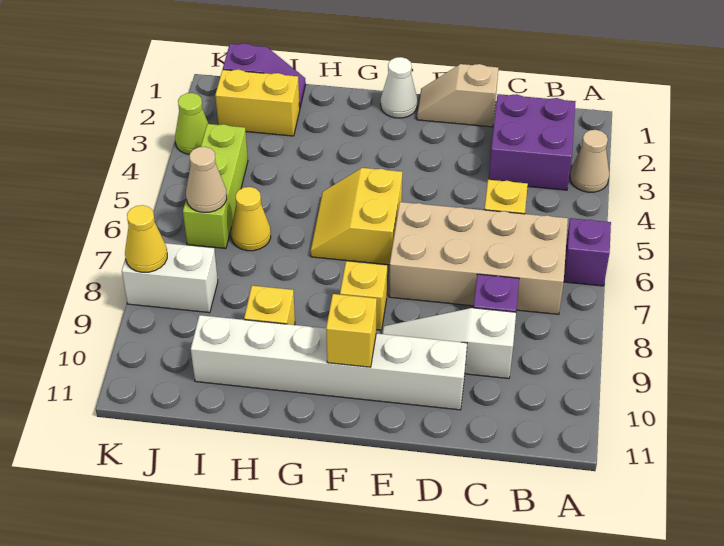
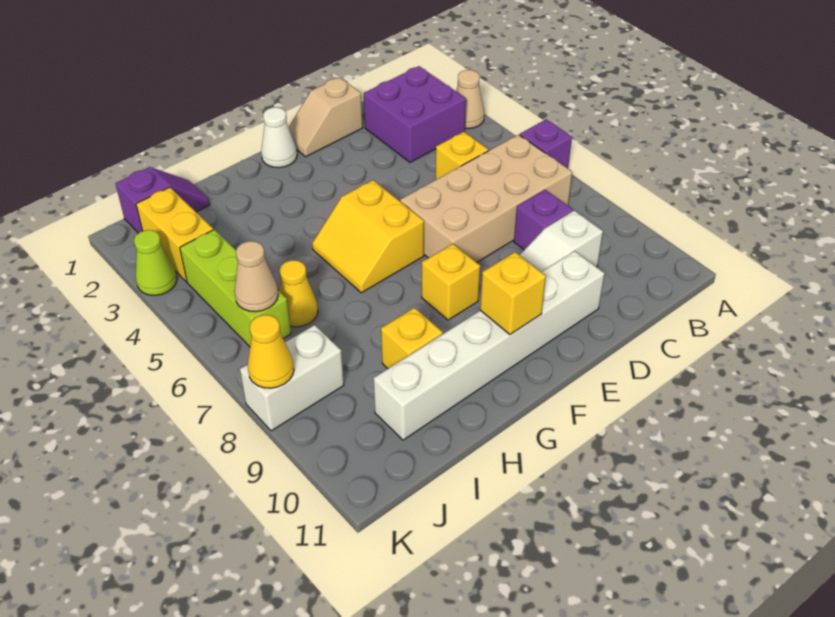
yellow brick I2:J2 level 1 -> yellow brick J2:J3 level 1

